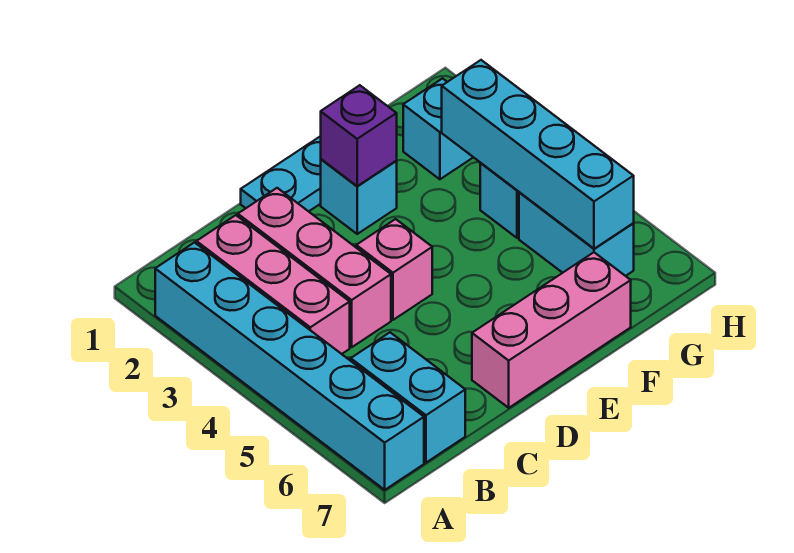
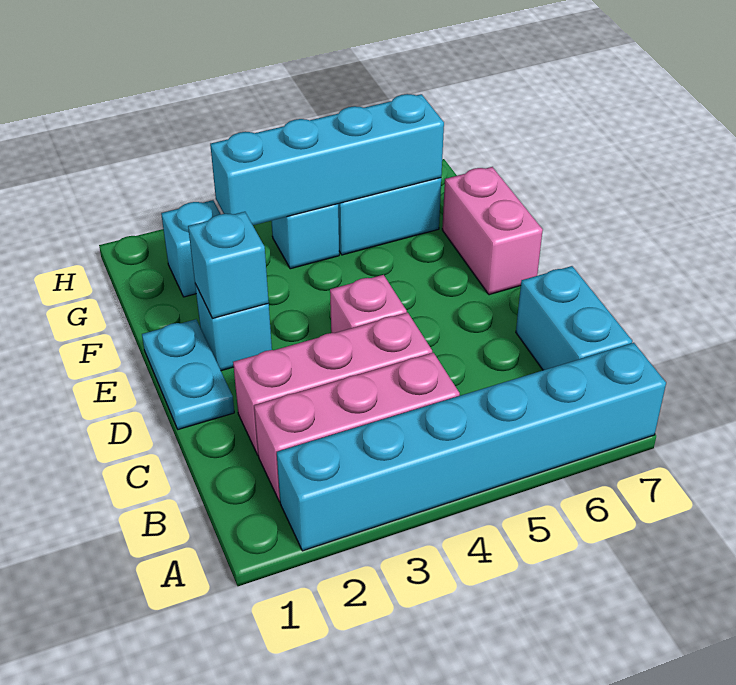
cyan brick B6:B7 level 1 -> cyan brick B7:C7 level 1
pink brick D7:F7 level 1 -> pink brick E7:F7 level 1
purple brick E2 level 2 -> cyan brick E2 level 2

